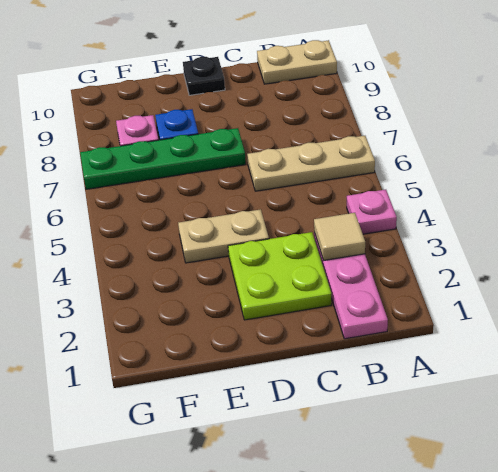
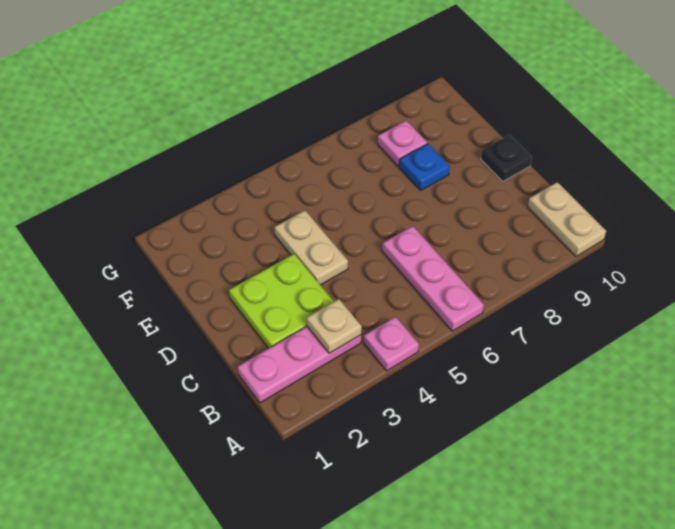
tan plate A6:C6 level 1 -> pink plate A6:C6 level 1
tan tile B3 level 2 -> tan plate B3 level 2
green plate D7:G7 level 1 -> none

